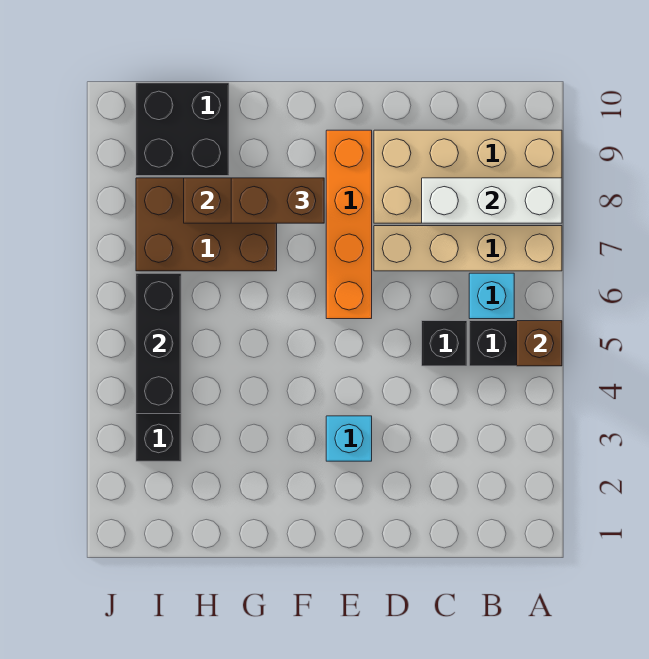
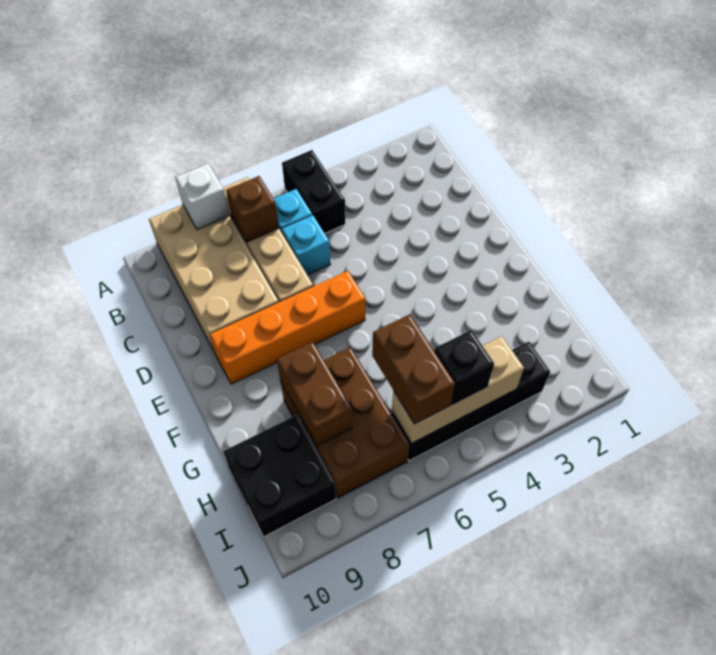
brown brick A5 level 2 -> brown brick B7 level 2
white brick A8:C8 level 2 -> white brick A8 level 2
black brick C5 level 1 -> black brick I5 level 3
cyan brick E3 level 1 -> cyan brick C6 level 1
brown brick F8:G8 level 3 -> brown brick H6:I6 level 3
black brick I4:I6 level 2 -> tan brick I4:I6 level 2

